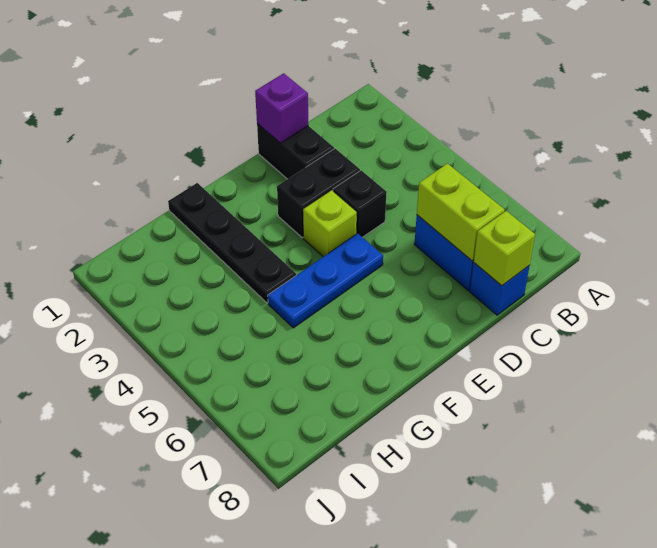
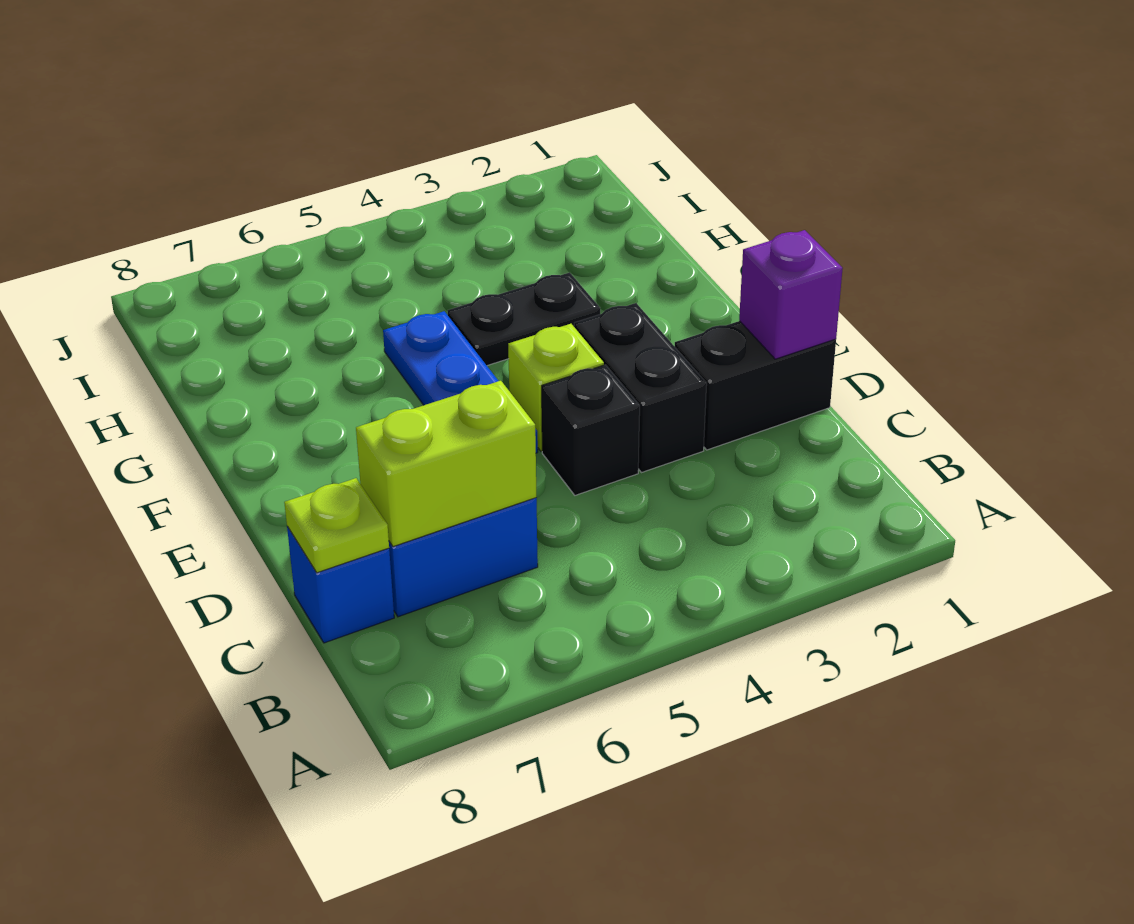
lime brick C8 level 2 -> lime plate C8 level 2
black plate G1:G4 level 1 -> black plate G3:G4 level 1

